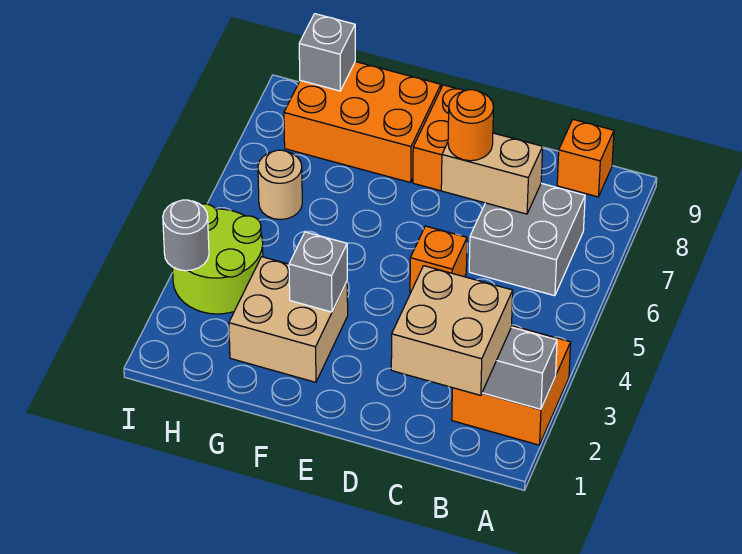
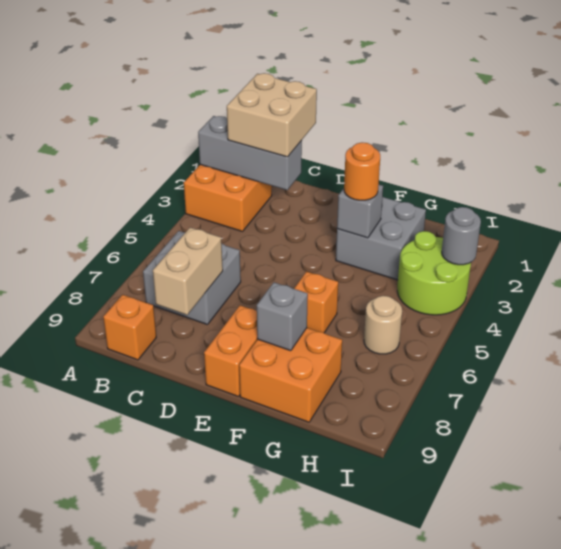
tan brick C7:D7 level 2 -> tan brick C7:C8 level 2
orange brick D5 level 1 -> orange brick F6 level 1
orange round brick D7 level 3 -> orange round brick F3 level 3
tan brick F2:G3 level 1 -> grey brick F2:G3 level 1
orange brick F8:H9 level 1 -> orange brick F8:G9 level 1
grey brick H9 level 2 -> grey brick F8 level 2

